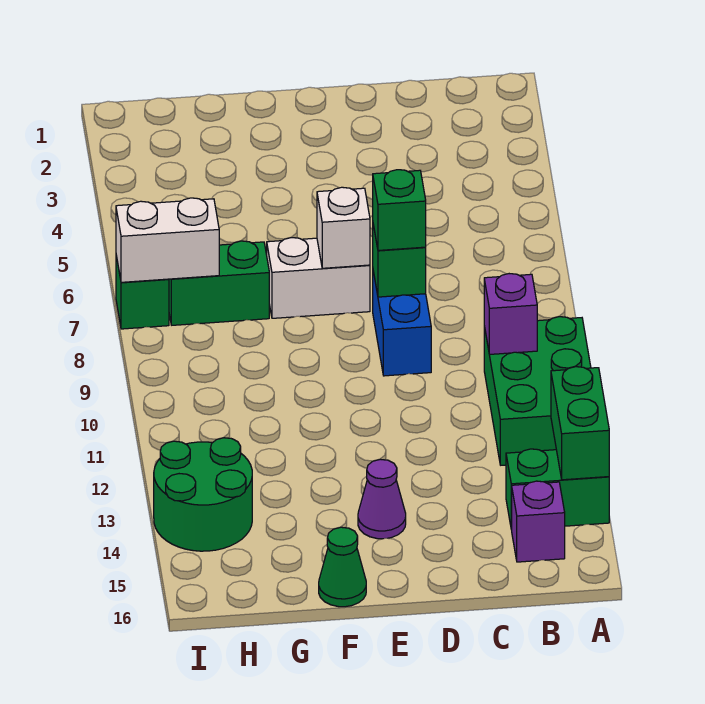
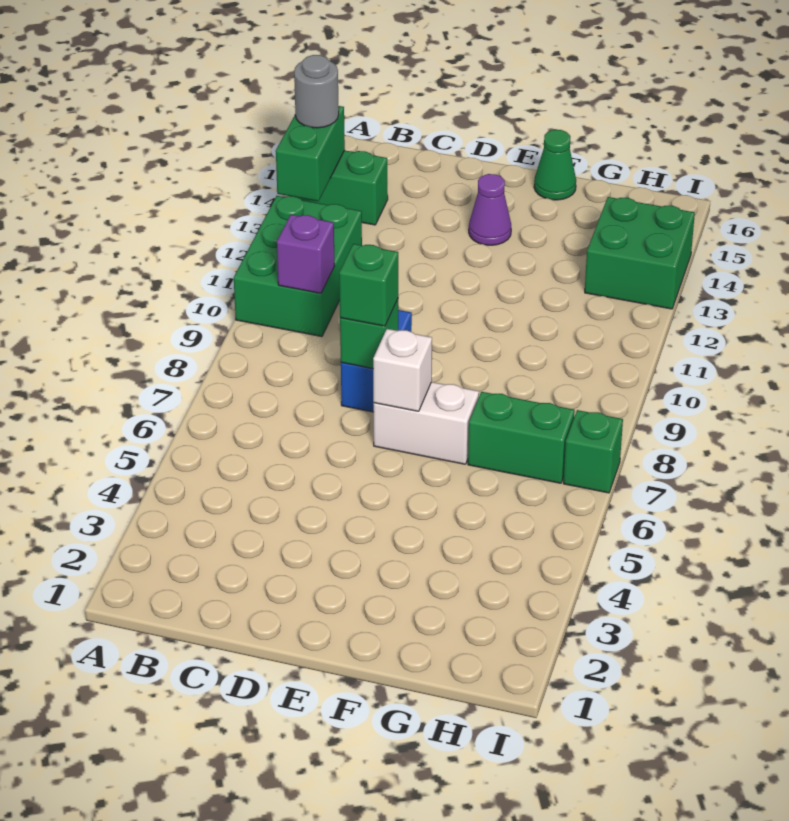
none -> grey round brick A14 level 3
purple brick B15 level 1 -> none
white brick H7:I7 level 2 -> none
green round brick H13:I14 level 1 -> green brick H13:I14 level 1

